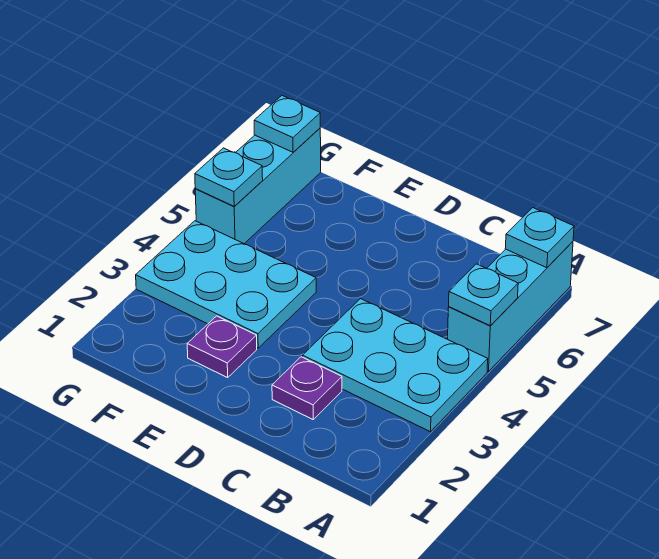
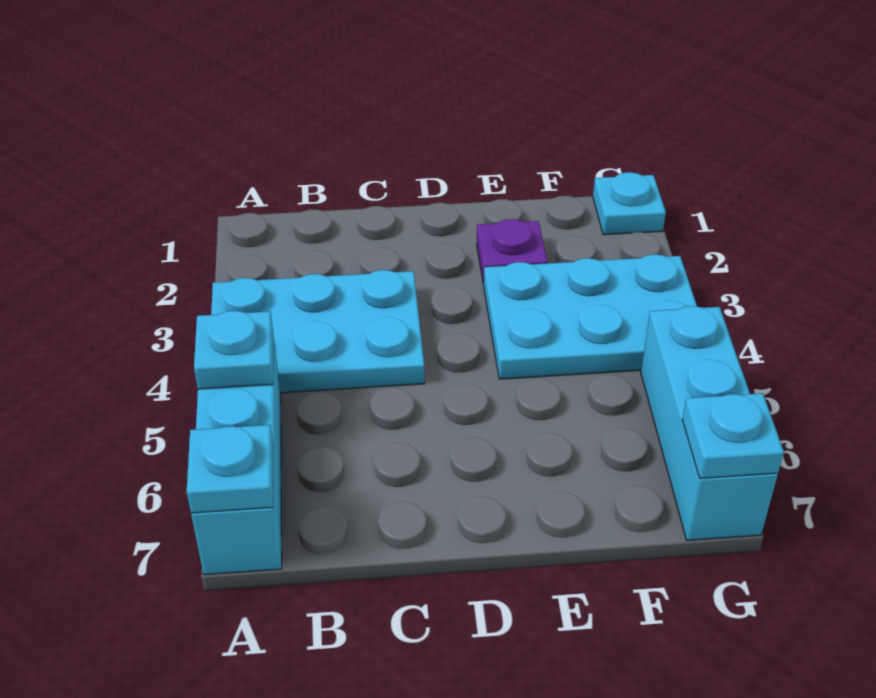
purple plate C2 level 1 -> none
cyan plate G5 level 2 -> cyan plate G1 level 1

